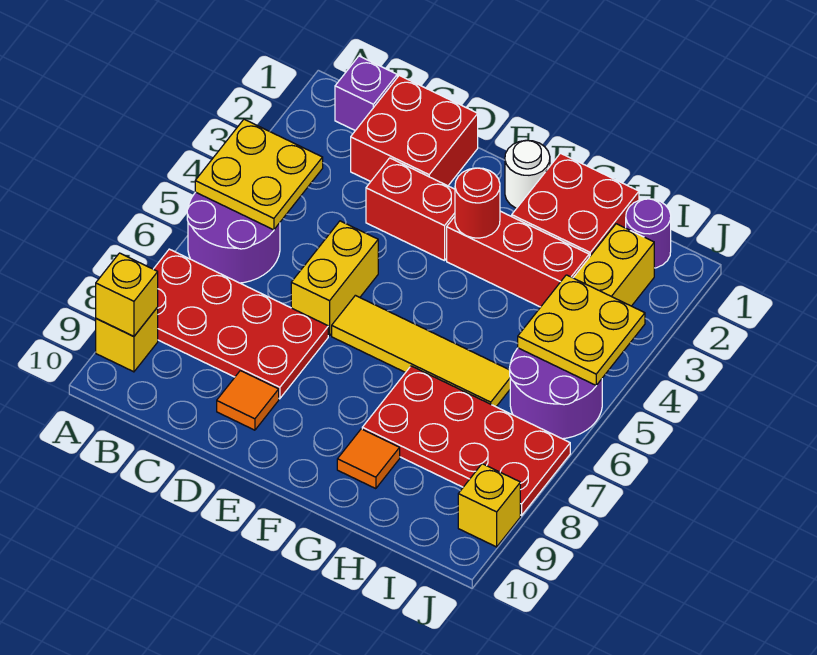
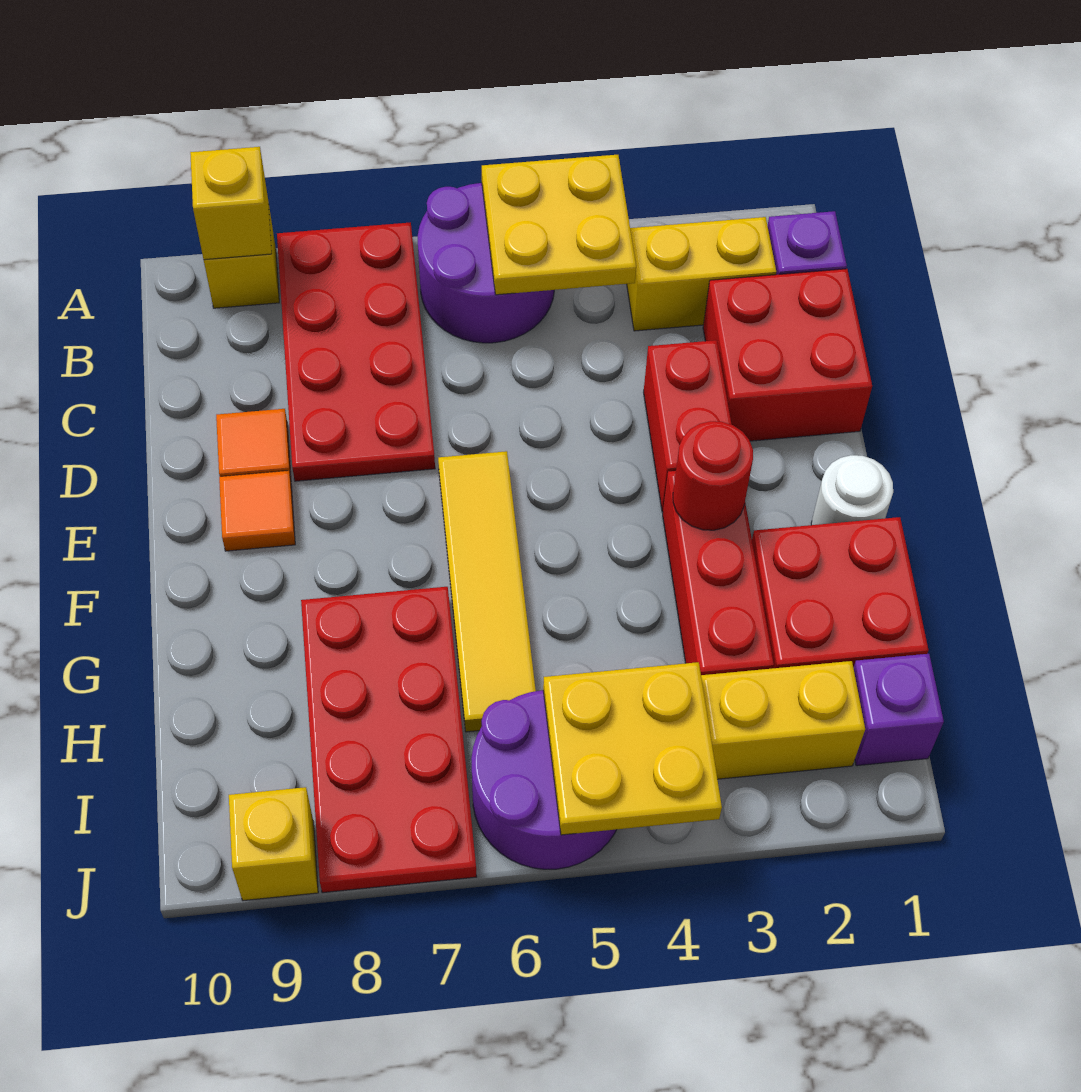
yellow brick D5:D6 level 1 -> yellow brick B2:B3 level 1
orange tile G9 level 1 -> orange tile E9 level 1
purple round brick I1 level 1 -> purple brick I1 level 1

